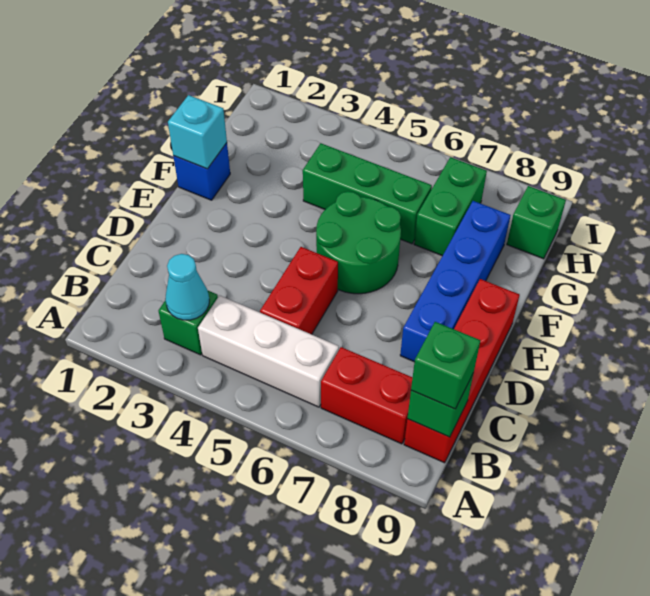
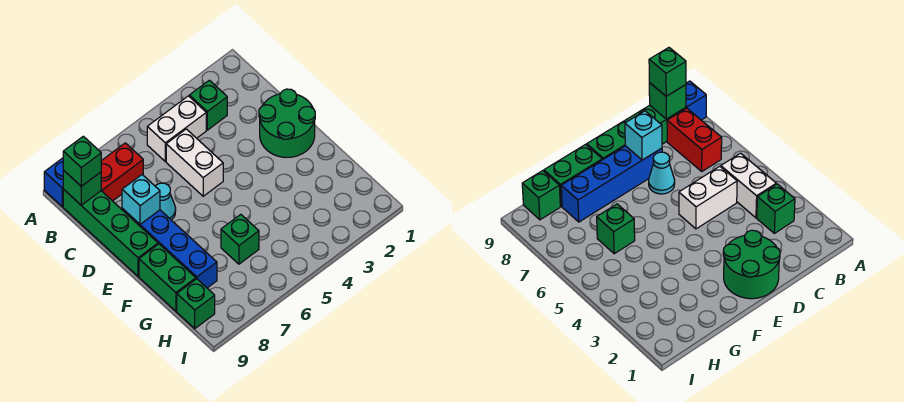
cyan cone B3 level 2 -> cyan cone D7 level 1
white brick B4:B6 level 1 -> white brick B4:B5 level 1
red brick B9:E9 level 1 -> green brick B9:E9 level 1
red brick C5:D5 level 1 -> white brick C5:D5 level 1
green round brick E5:F6 level 1 -> green round brick D1:E2 level 1
blue brick F1 level 1 -> blue brick A9 level 1
cyan brick F1 level 2 -> cyan brick D8 level 2
green brick G4:G6 level 1 -> green brick G6 level 1
green brick G7:H7 level 1 -> green brick F9:G9 level 1

